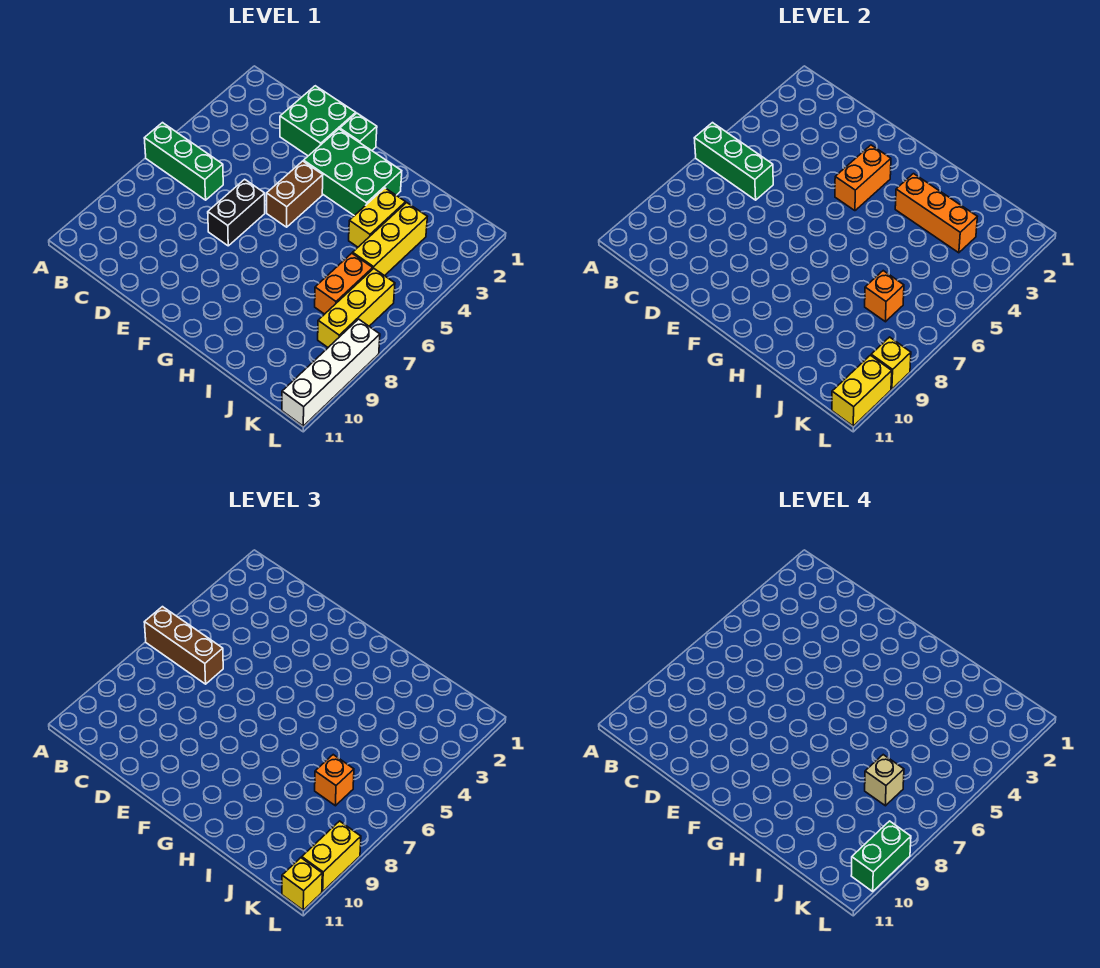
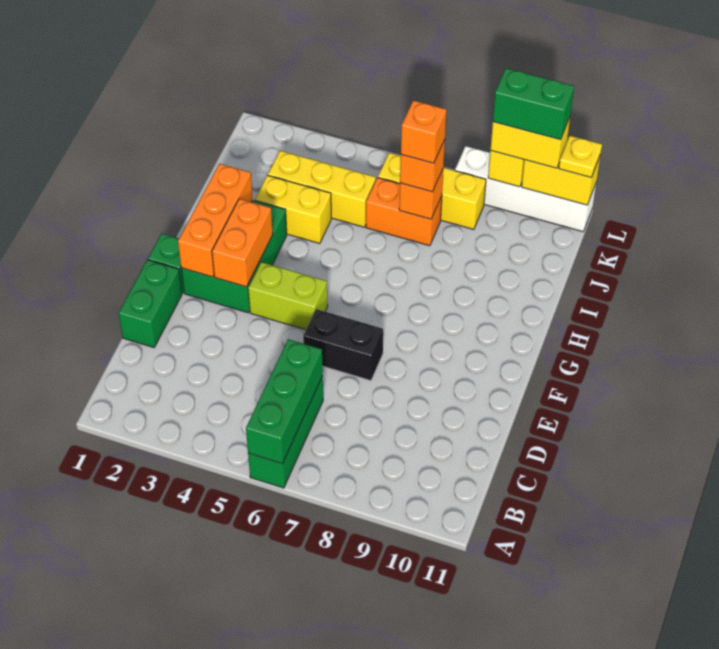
brown brick A6:C6 level 3 -> none
green brick D1:E2 level 1 -> green brick D1:E1 level 1
orange brick F3:F4 level 2 -> orange brick F3:G3 level 2
brown brick F4:F5 level 1 -> lime brick F4:F5 level 1
orange brick H3:J3 level 2 -> orange brick F2:H2 level 2
tan brick J7 level 4 -> orange brick J7 level 4
yellow brick L11 level 3 -> yellow plate L11 level 3

